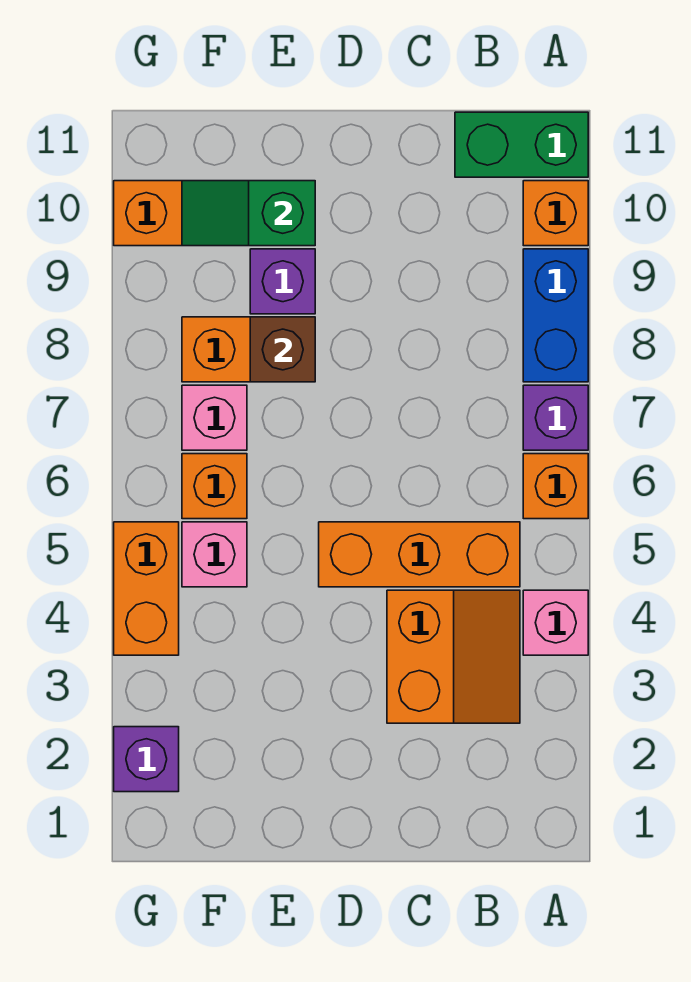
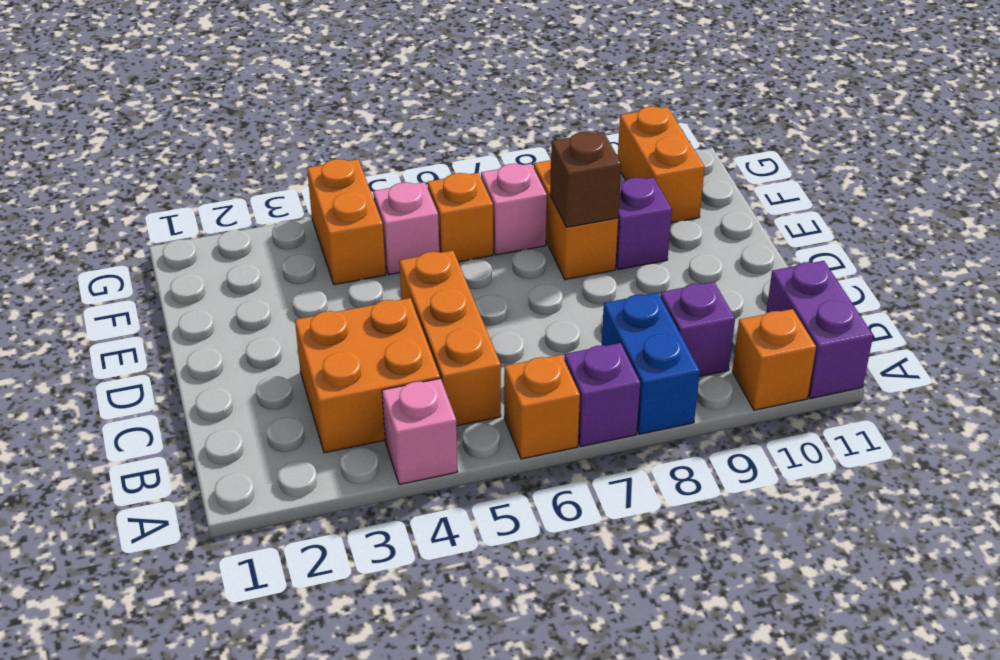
blue brick A8:A9 level 1 -> blue brick A8:B8 level 1
green brick A11:B11 level 1 -> purple brick A11:B11 level 1
orange slope B3:C4 level 1 top C -> orange brick B3:C4 level 1
green slope E10:F10 level 2 top E -> none
purple brick G2 level 1 -> purple brick B9 level 1
orange brick G4:G5 level 1 -> orange brick F4:G4 level 1

